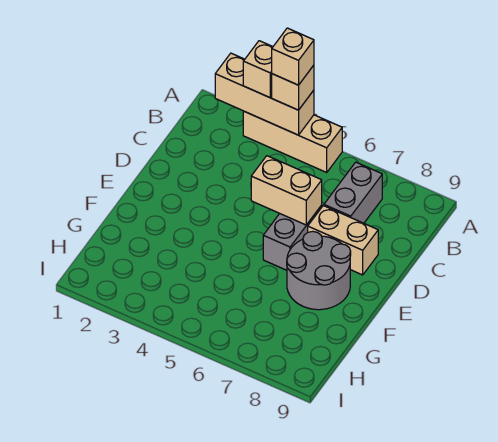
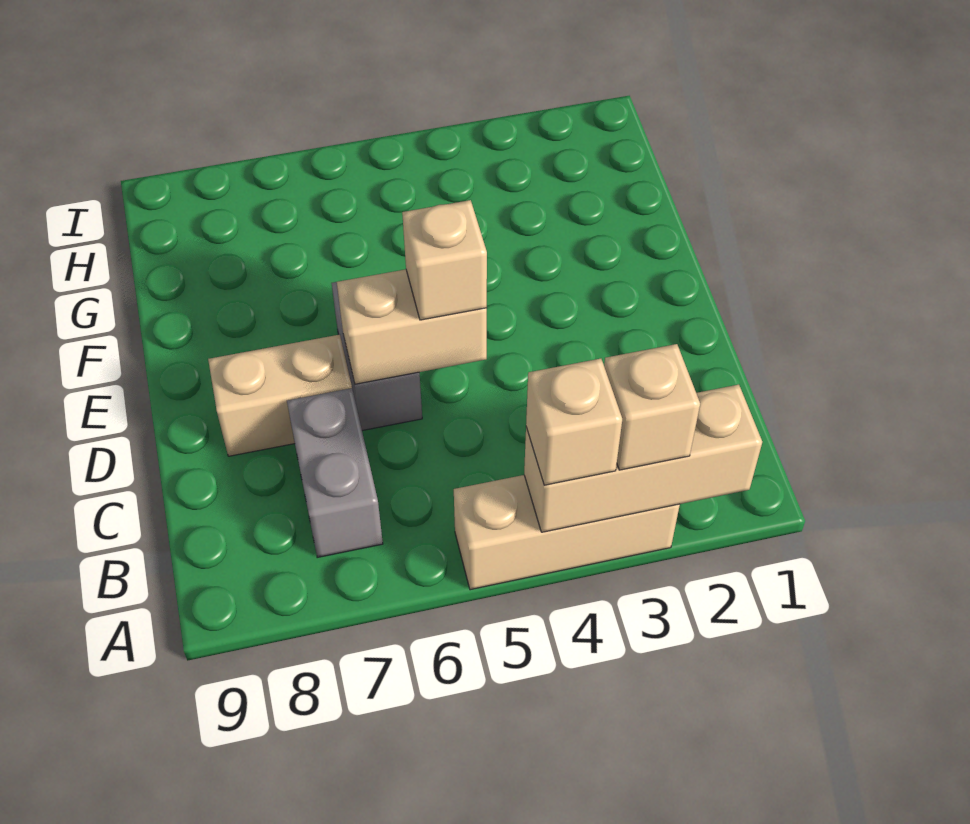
tan brick A4 level 4 -> tan brick D5 level 3
grey round brick E7:F8 level 1 -> none

